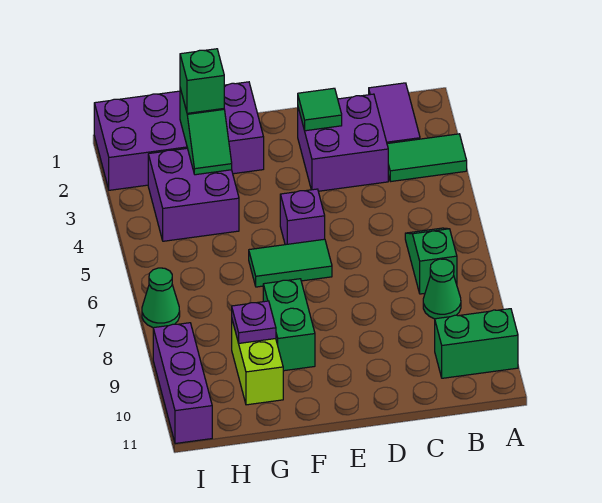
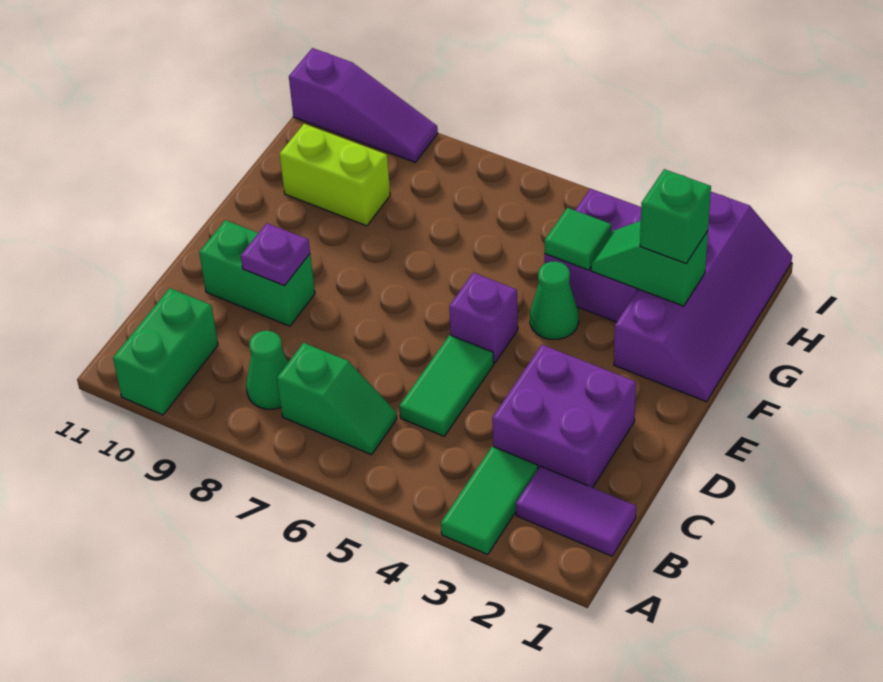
green tile D2 level 2 -> green tile G4 level 2
green tile E6:F6 level 1 -> green tile C5:D5 level 1
purple brick F1:I2 level 1 -> purple slope F1:I2 level 1 top 2
green brick F8:F9 level 1 -> green brick D9:D10 level 1
purple plate G9 level 2 -> purple plate D9 level 2
green cone I7 level 1 -> green cone F4 level 1
purple brick I9:I11 level 1 -> purple slope I9:I11 level 1 top 11

